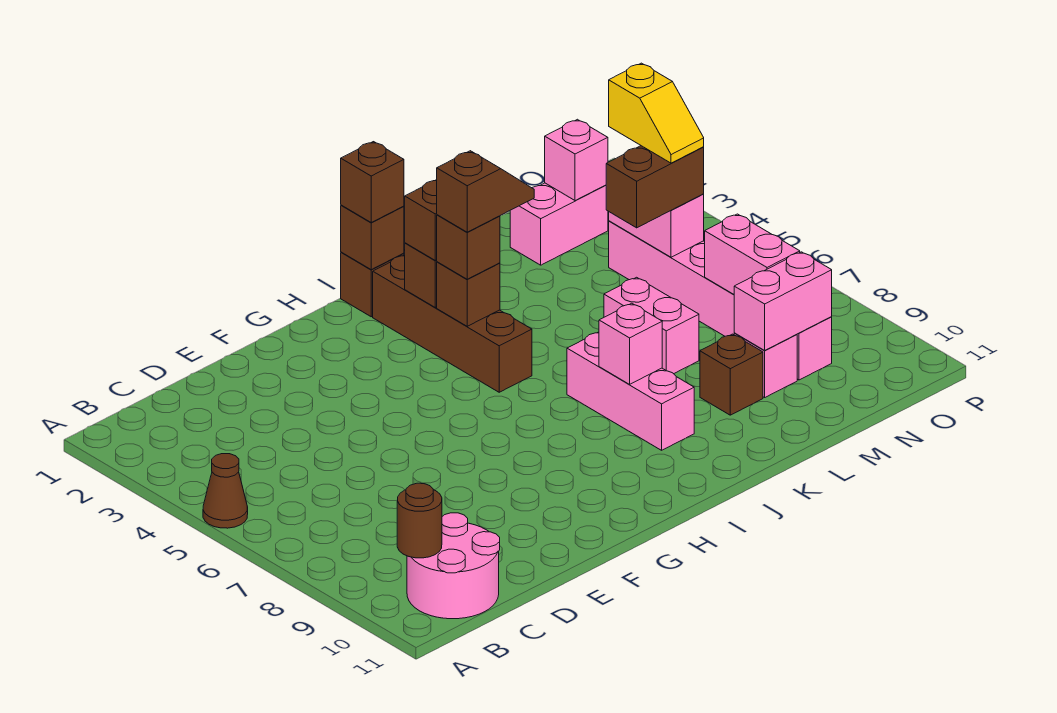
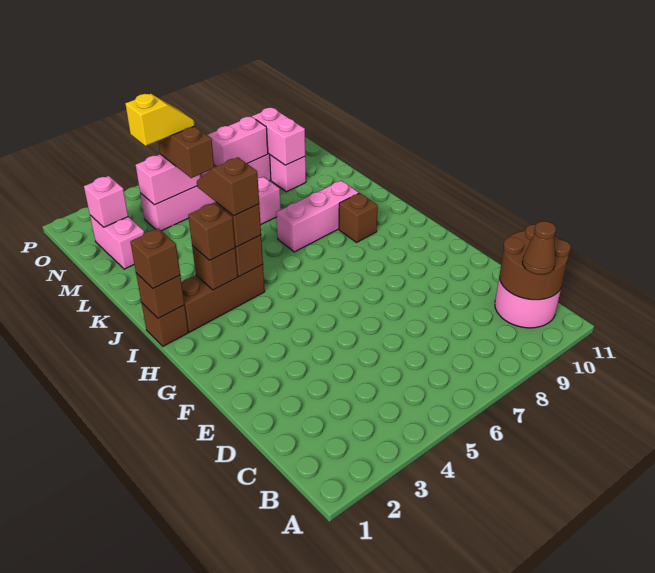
brown cone A5 level 1 -> brown cone B10 level 3
brown round brick B10 level 2 -> brown round brick B10:C11 level 2
brown brick I2:I5 level 1 -> brown brick I2:I4 level 1
pink brick J8 level 2 -> none
brown brick L9 level 1 -> brown brick I9 level 1

